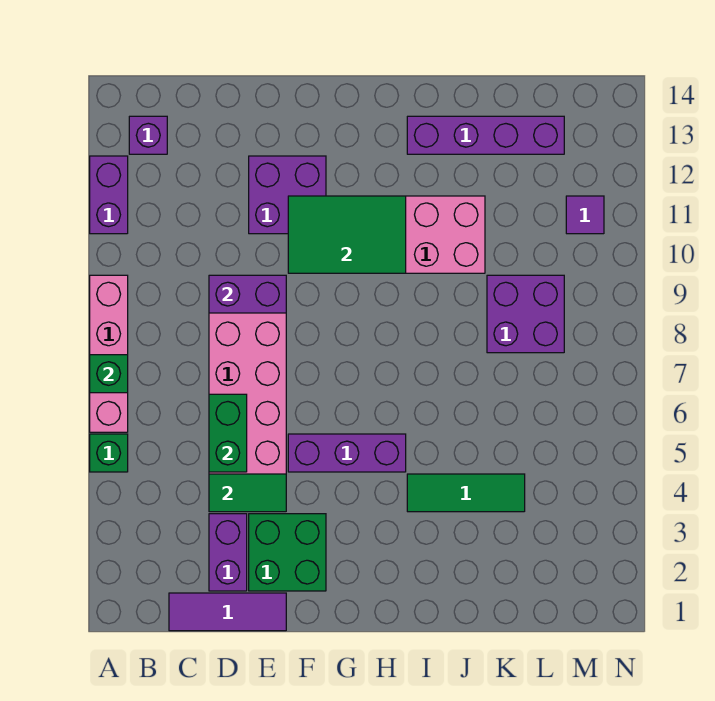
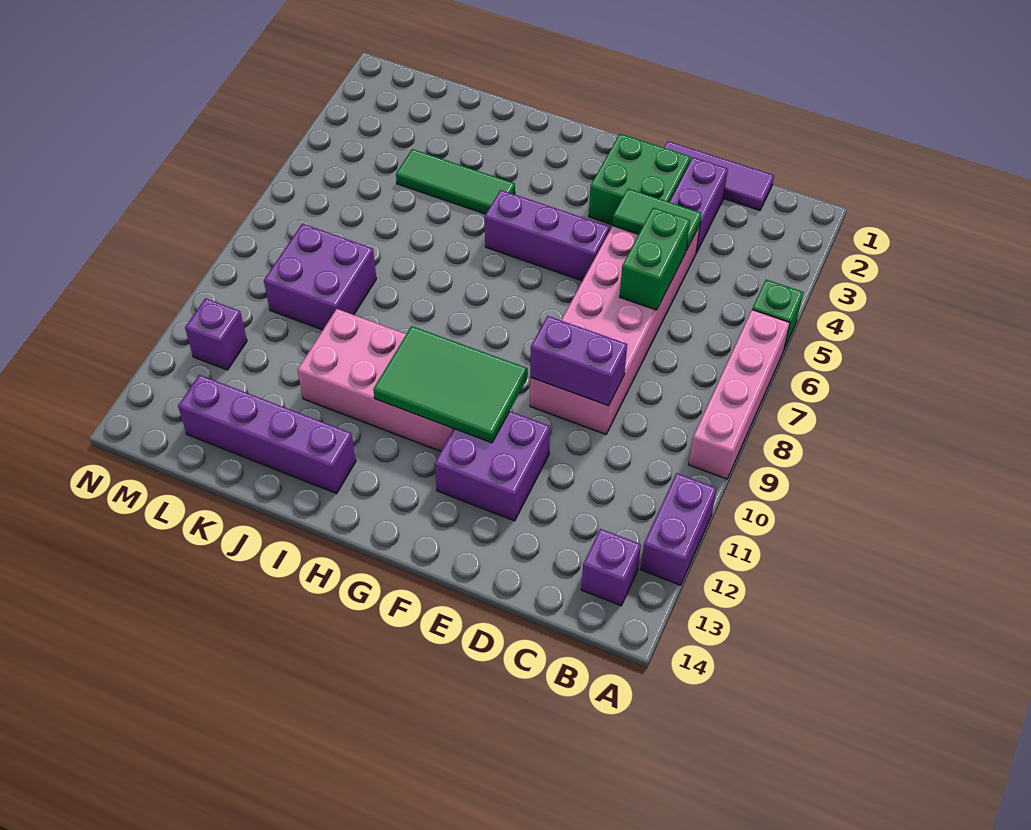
green brick A7 level 2 -> none
purple tile M11 level 1 -> purple brick M11 level 1

